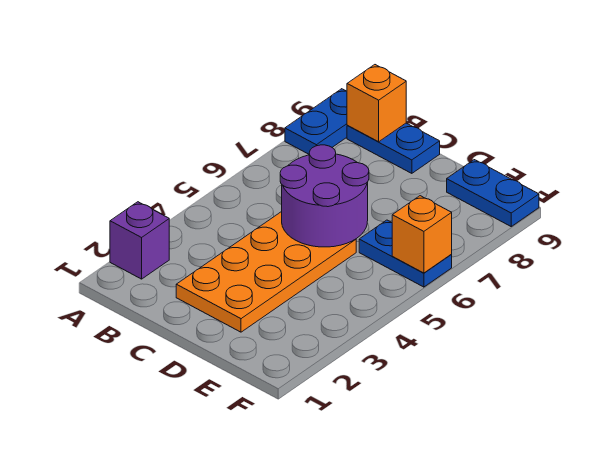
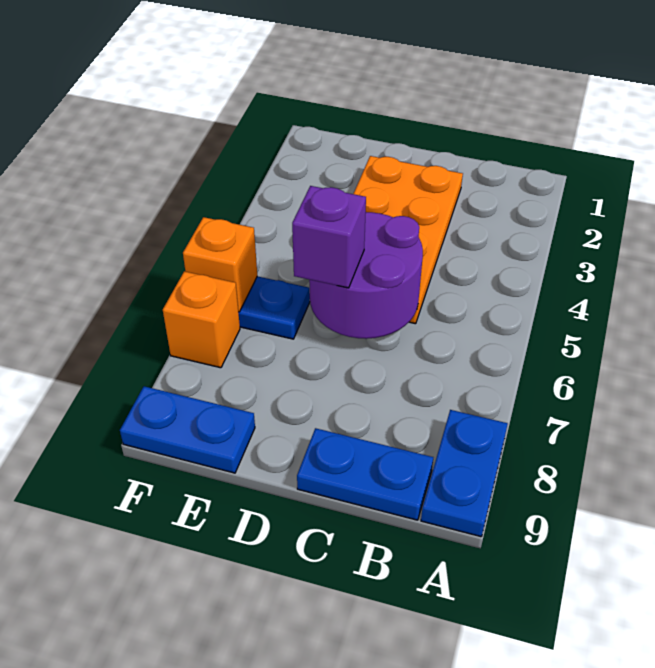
purple brick A2 level 1 -> purple brick D6 level 3
orange brick B9 level 2 -> orange brick F7 level 1

